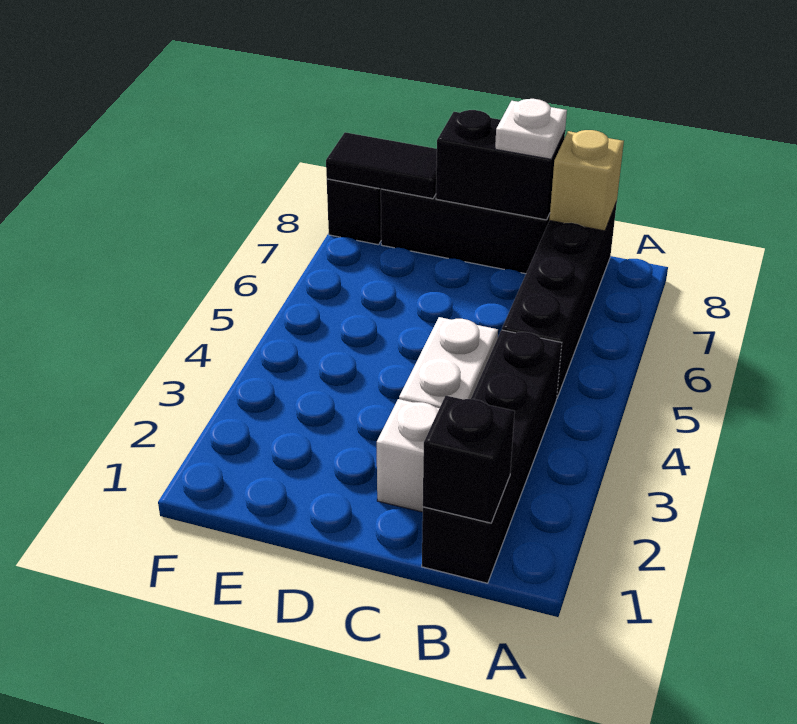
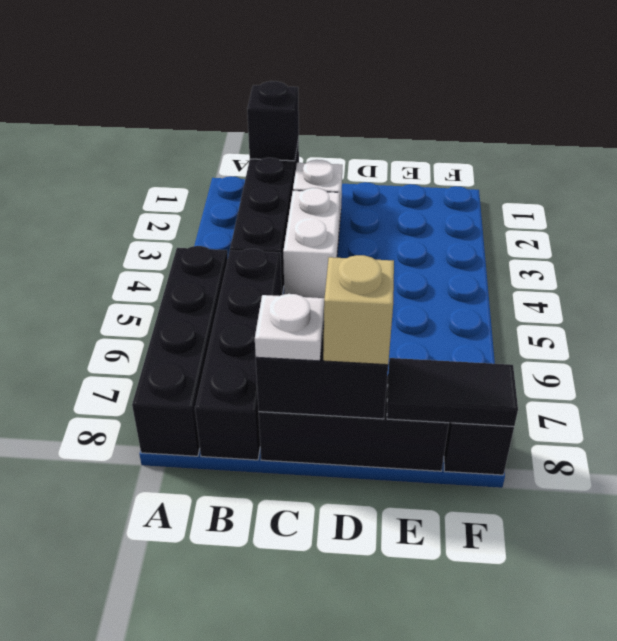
none -> black brick A5:A8 level 1
tan brick B8 level 2 -> tan brick D8 level 3

